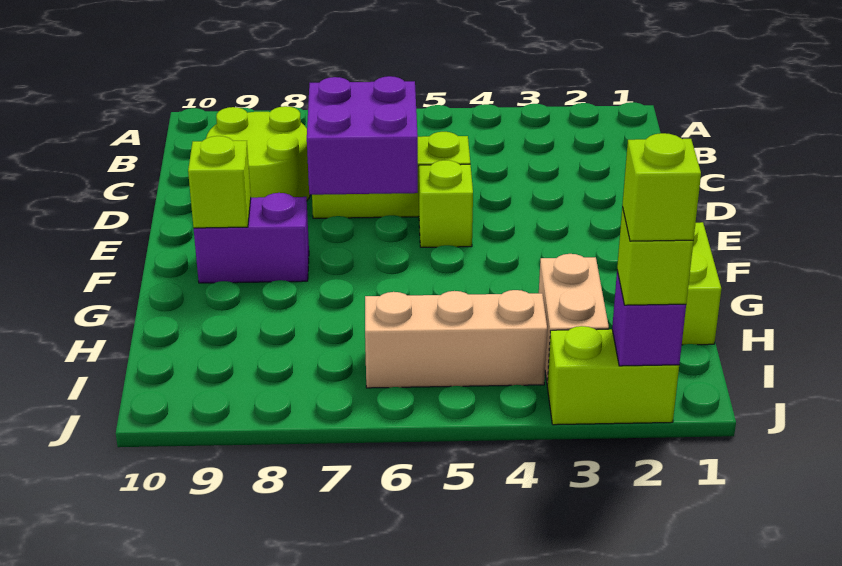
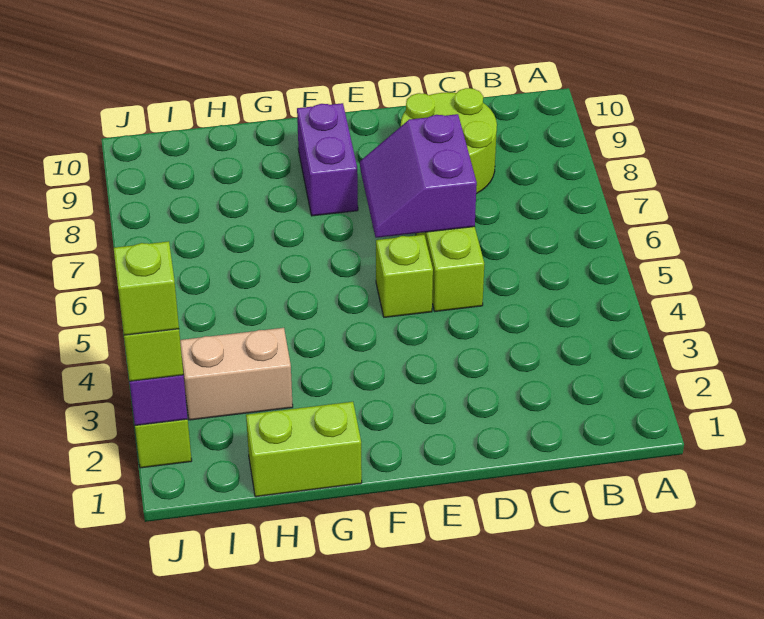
purple brick D6:E7 level 2 -> purple slope D6:E7 level 2 top D
lime brick F9 level 2 -> none
tan brick I4:I6 level 1 -> none

